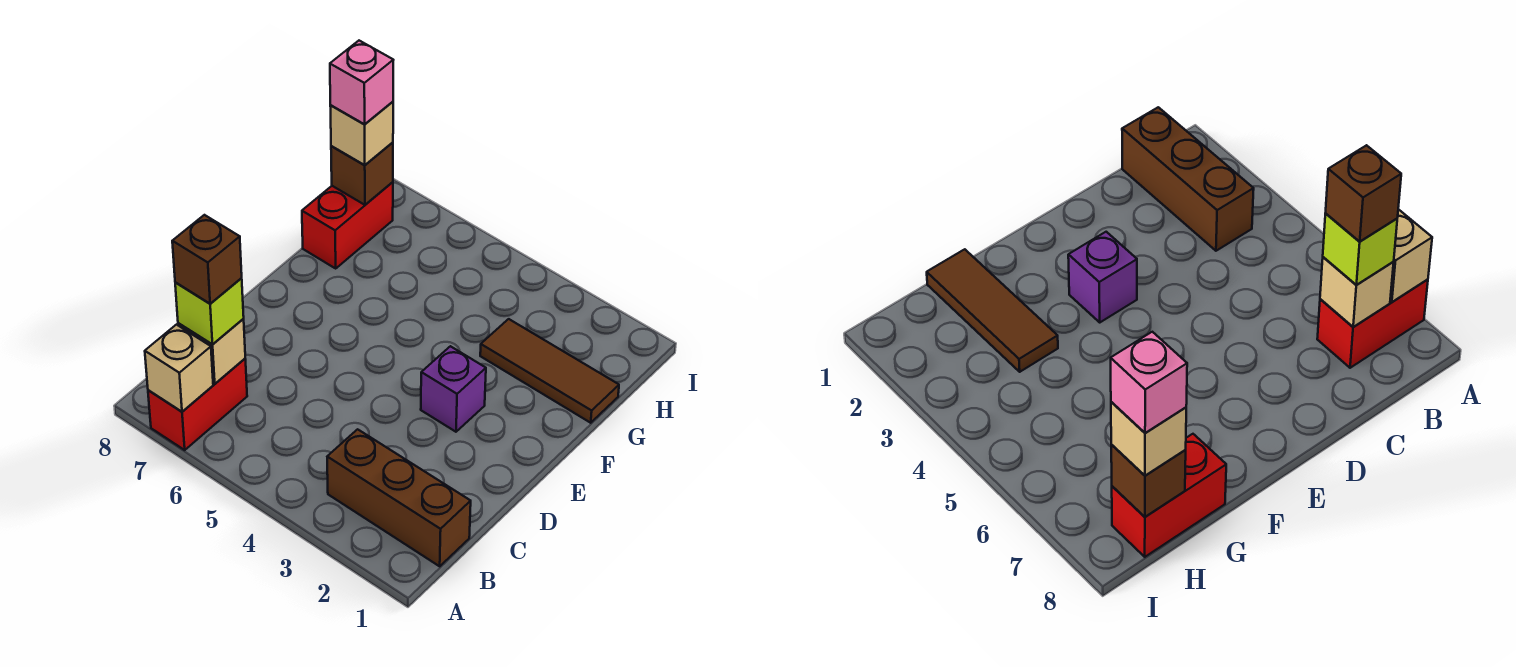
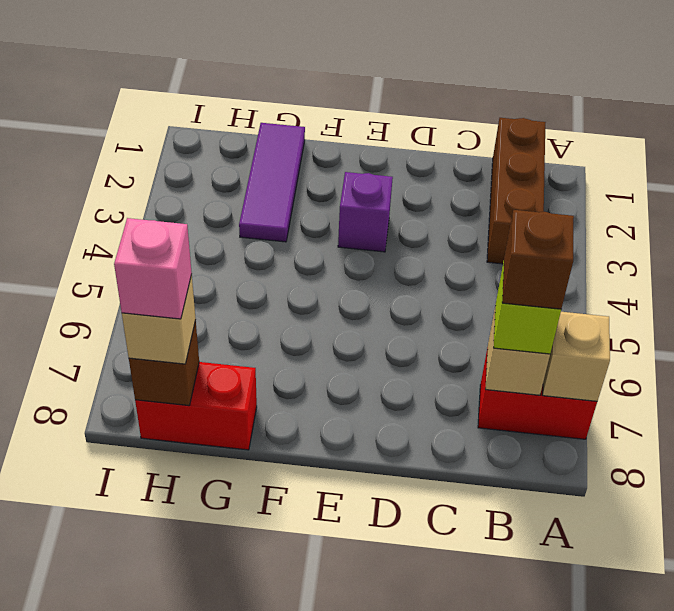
brown tile G1:G3 level 1 -> purple tile G1:G3 level 1

